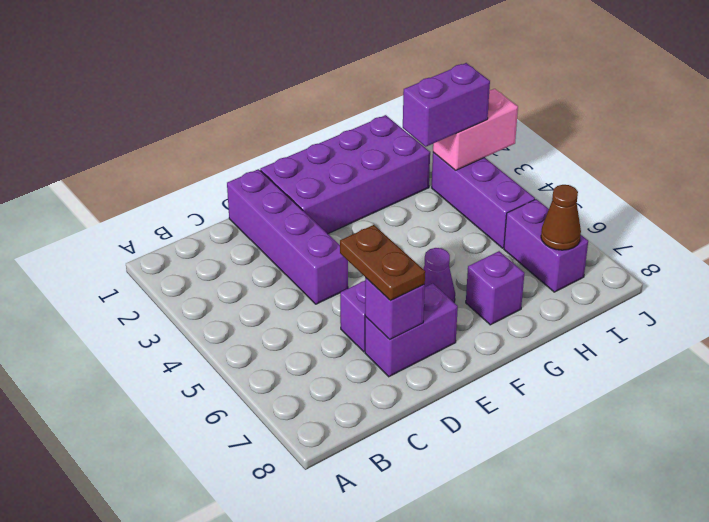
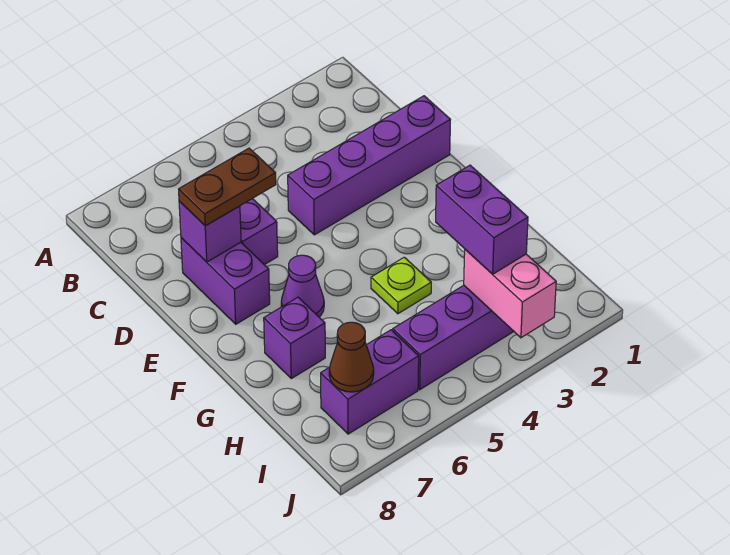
purple brick E1:H2 level 1 -> none
none -> lime plate G4 level 1

